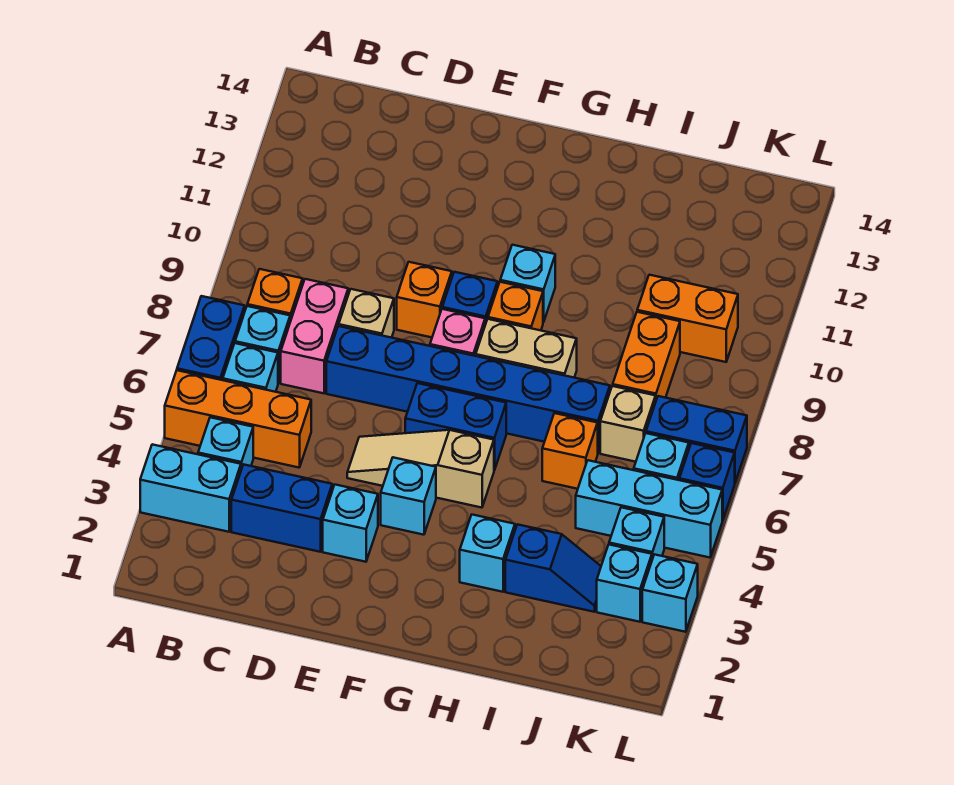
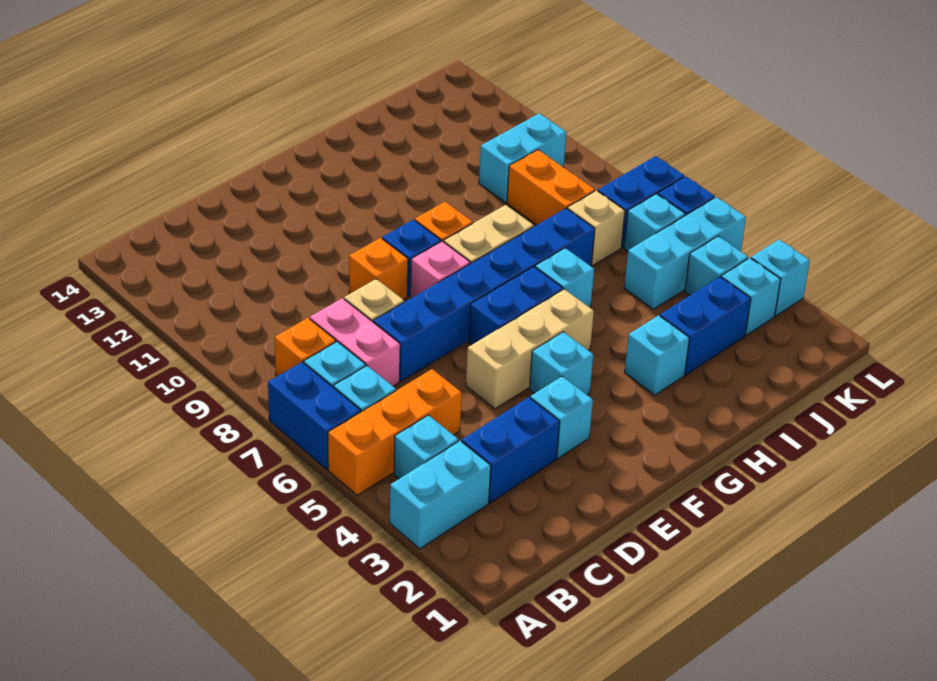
tan slope E5:G5 level 1 top G -> tan brick E5:G5 level 1
cyan brick G10 level 1 -> cyan brick H6 level 1
blue slope I3:J3 level 1 top I -> blue brick I3:J3 level 1
orange brick I6 level 1 -> none
orange brick J10:K10 level 1 -> cyan brick J10:K10 level 1

